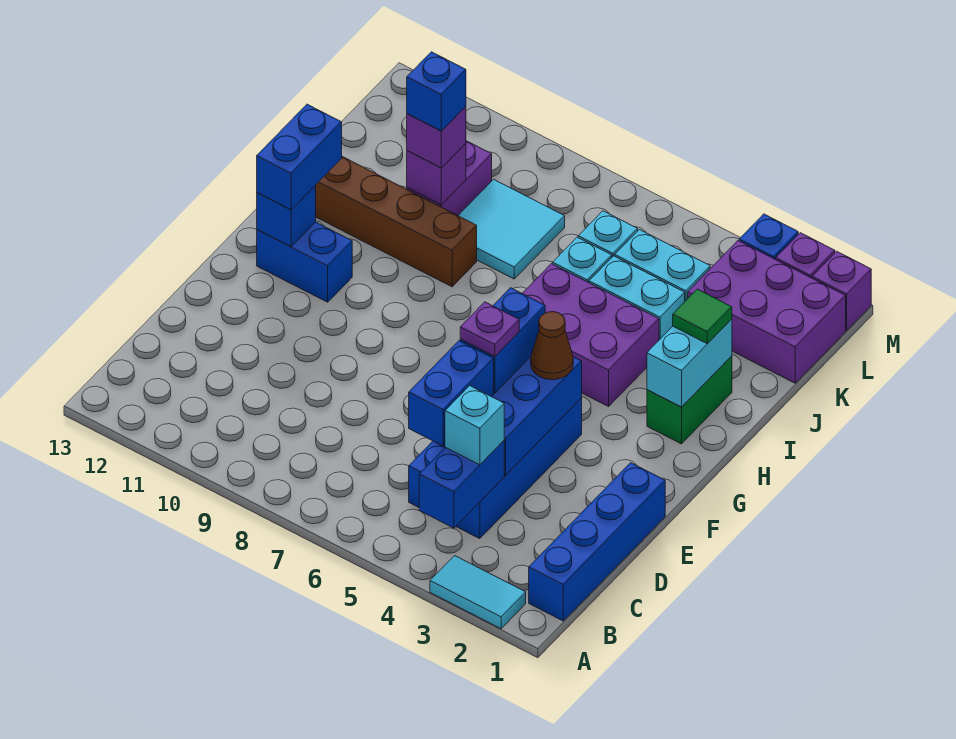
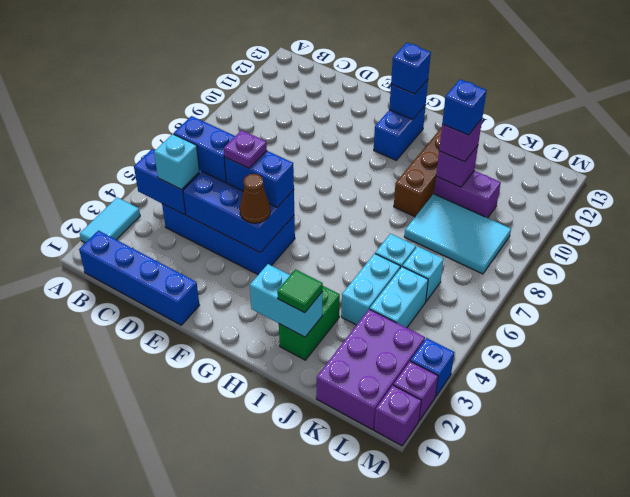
blue brick G12:H12 level 3 -> blue brick G12 level 3
green brick H2:I2 level 1 -> green brick I2:I3 level 1
purple brick H4:I6 level 1 -> none
cyan tile J8:K9 level 1 -> cyan tile J8:L9 level 1

